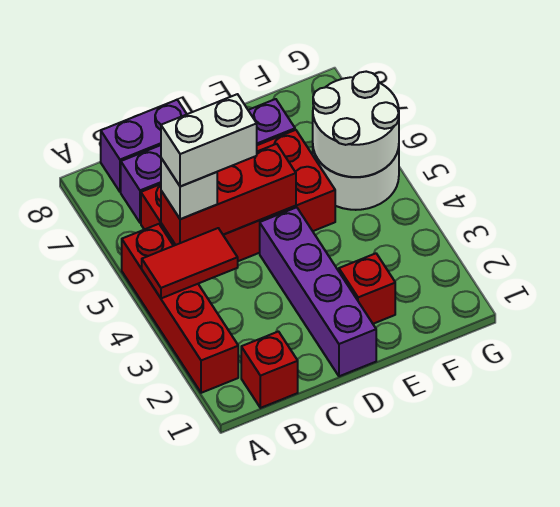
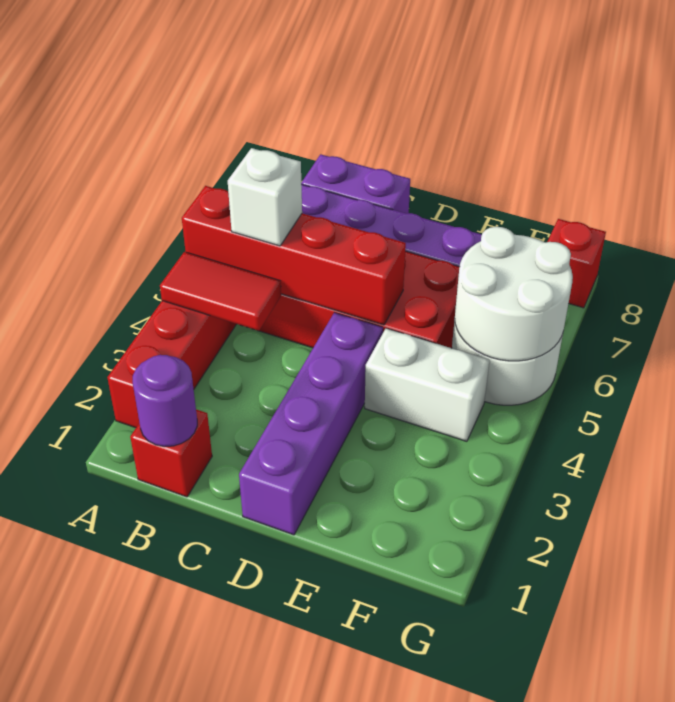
none -> purple round brick B1 level 2
red brick B5:D5 level 2 -> red brick A5:D5 level 2
white brick B5:C5 level 4 -> white brick E4:F4 level 1
red brick E2 level 1 -> red brick G8 level 1

